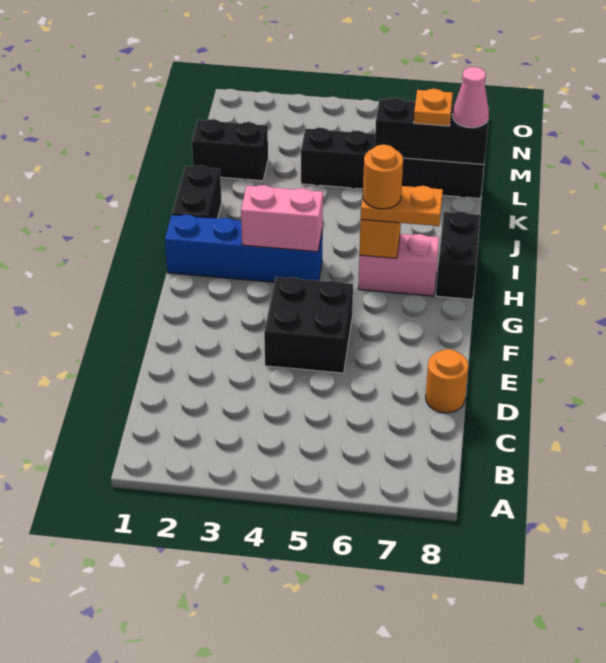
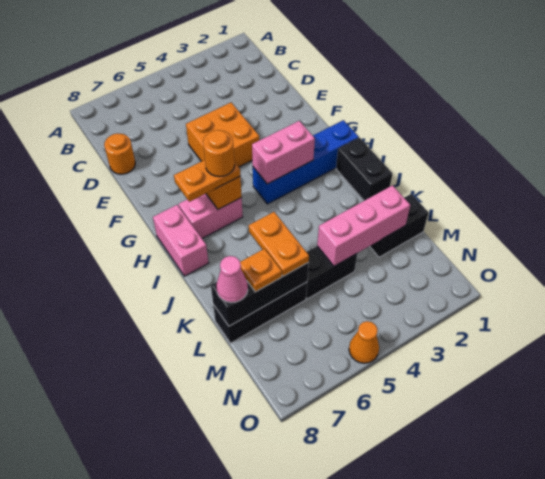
black brick E4:F5 level 1 -> orange brick E4:F5 level 1
black brick H8:I8 level 1 -> pink brick H8:I8 level 1
none -> orange plate K6:L6 level 3
none -> pink brick L2:L4 level 2
none -> orange cone O5 level 1

